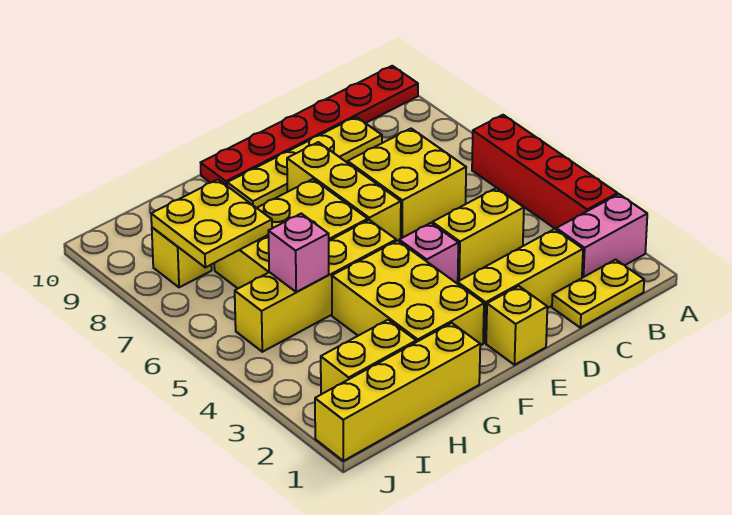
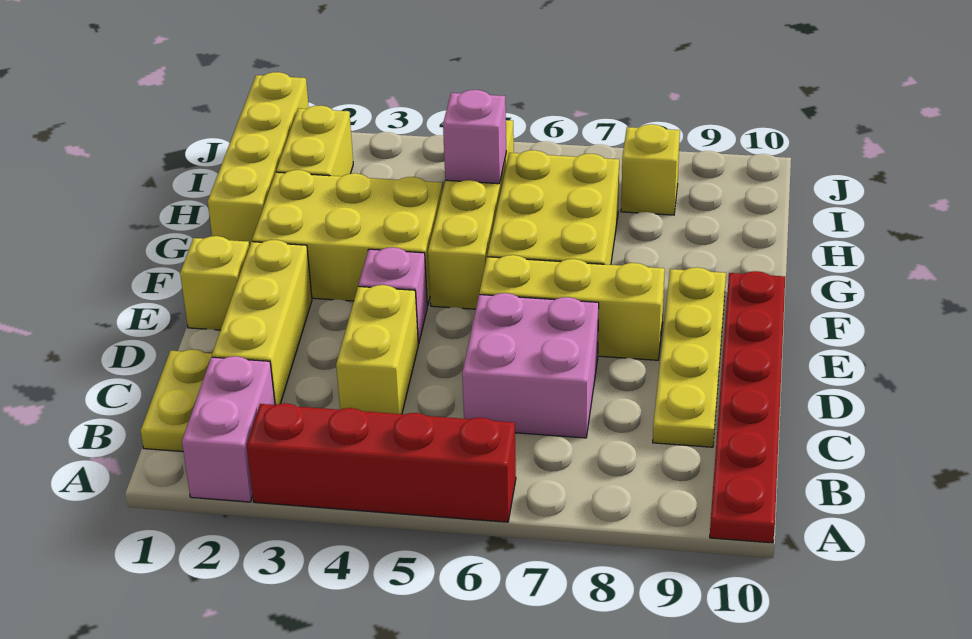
yellow brick C6:D7 level 1 -> pink brick C6:D7 level 1
yellow plate H7:I8 level 2 -> none

